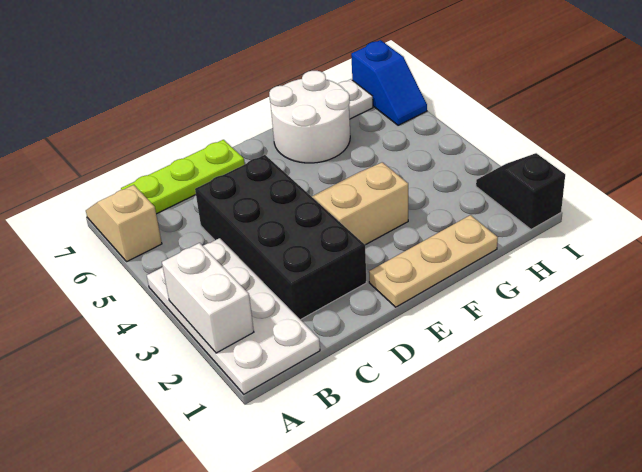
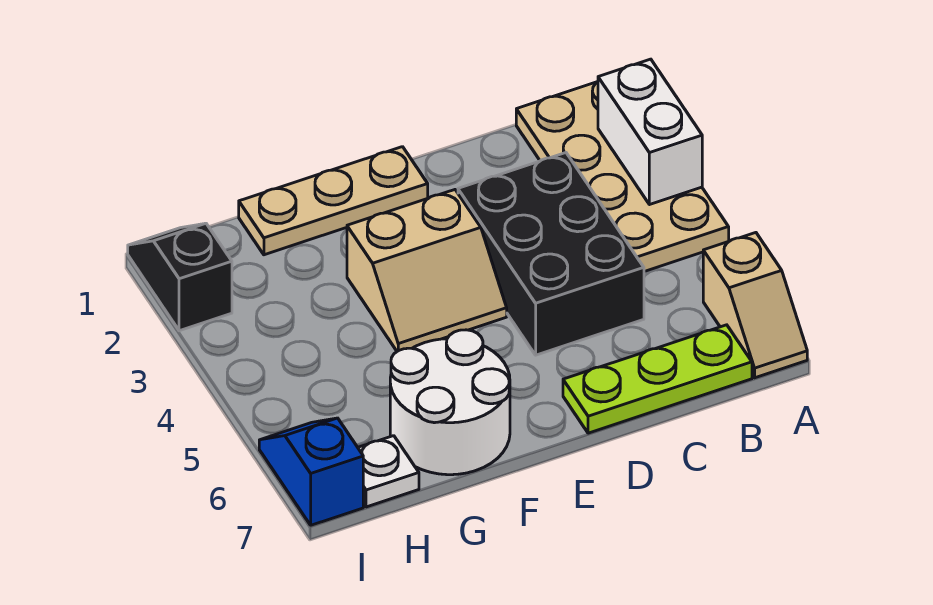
white plate A1:B4 level 1 -> tan plate A1:B4 level 1
black brick C2:D5 level 1 -> black brick C3:D5 level 1
black slope I1:I2 level 1 top 1 -> black slope I1:I2 level 1 top 2

